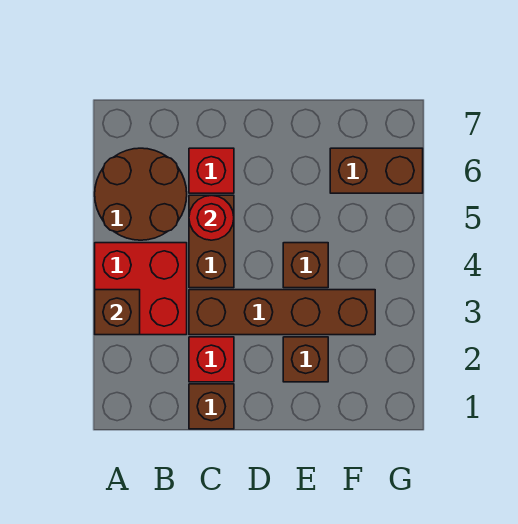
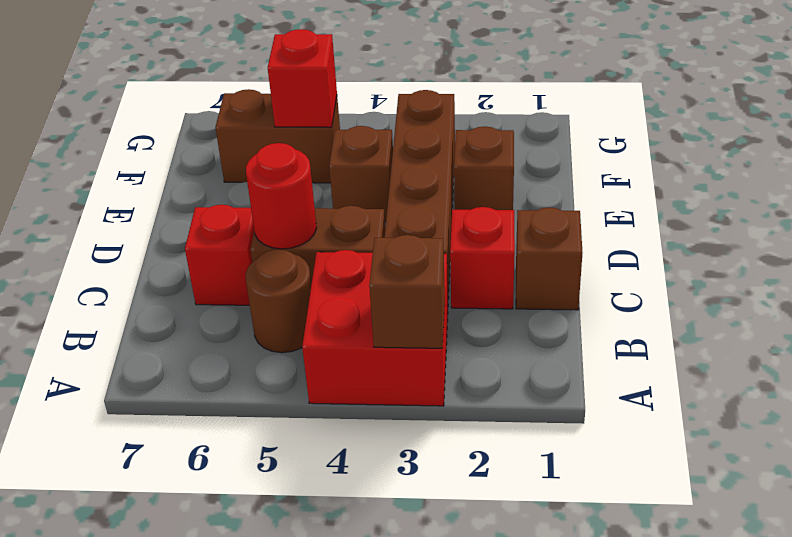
brown round brick A5:B6 level 1 -> brown round brick B5 level 1
none -> red brick F5 level 2
brown brick F6:G6 level 1 -> brown brick F5:F6 level 1

